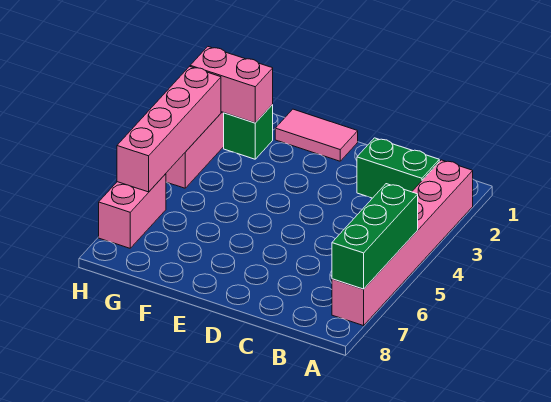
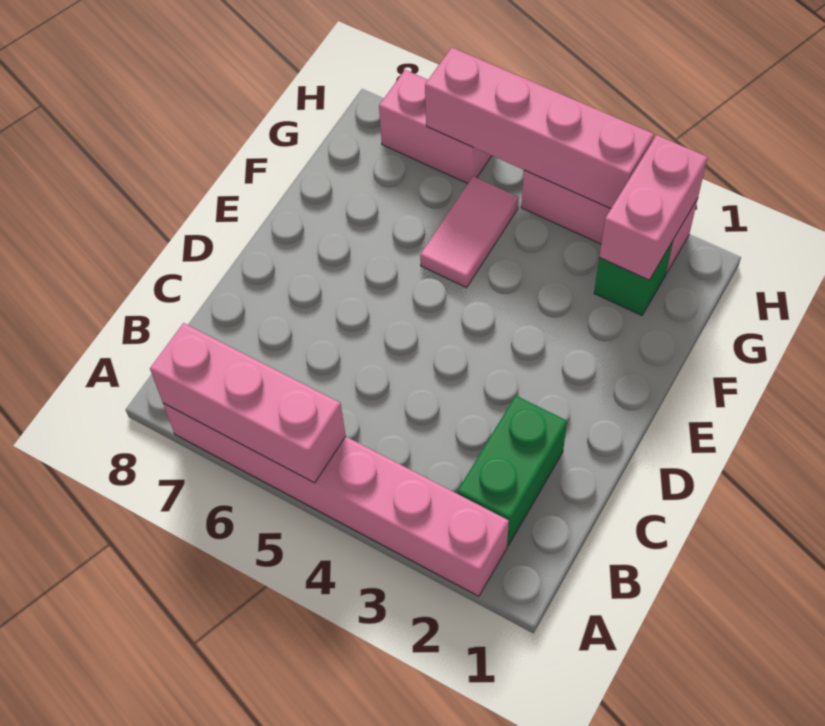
green brick A5:A7 level 2 -> pink brick A5:A7 level 2
pink tile E1:F1 level 1 -> pink tile F5:G5 level 1

